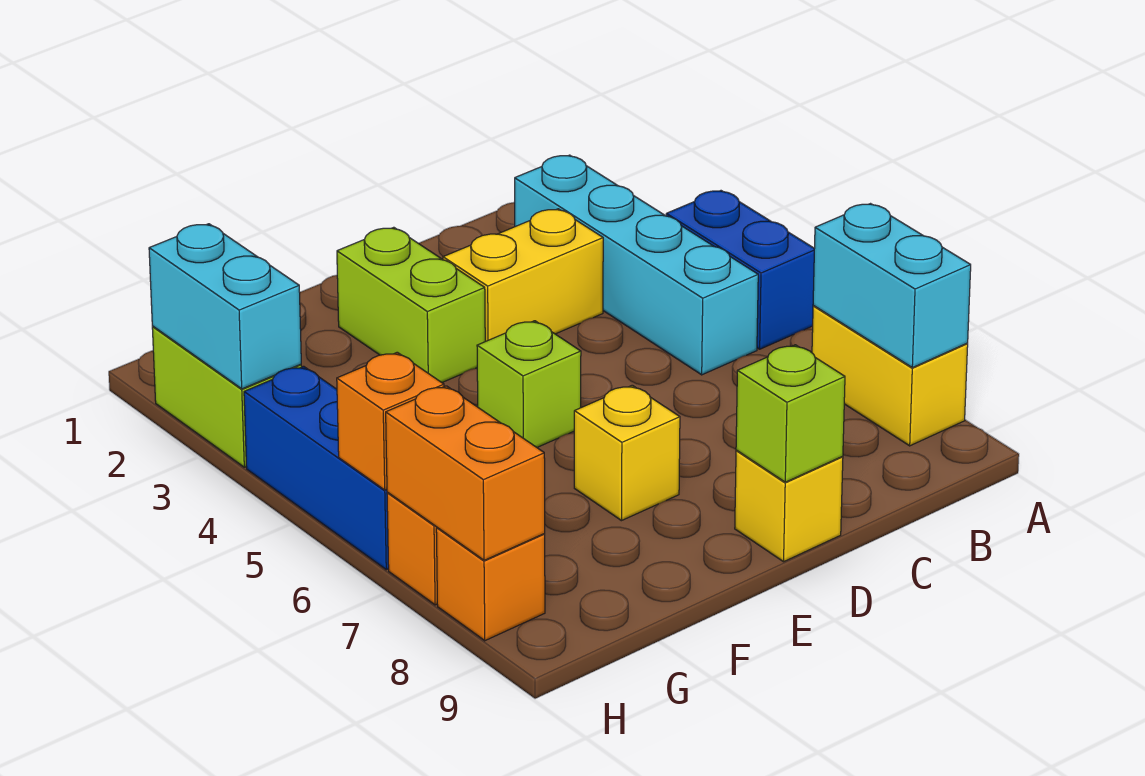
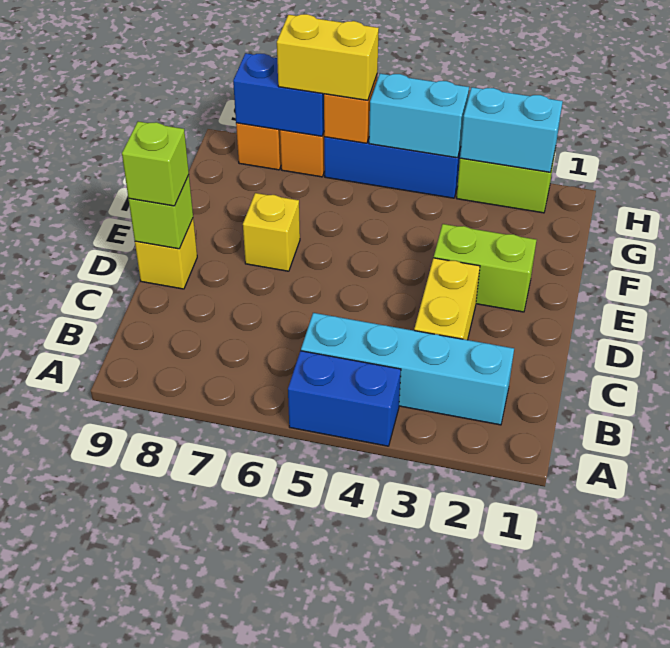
yellow brick A7:A8 level 1 -> yellow brick H6:H7 level 3
cyan brick A7:A8 level 2 -> cyan brick H4:H5 level 2
lime brick E5 level 1 -> lime brick D9 level 3
orange brick H7:H8 level 2 -> blue brick H7:H8 level 2

